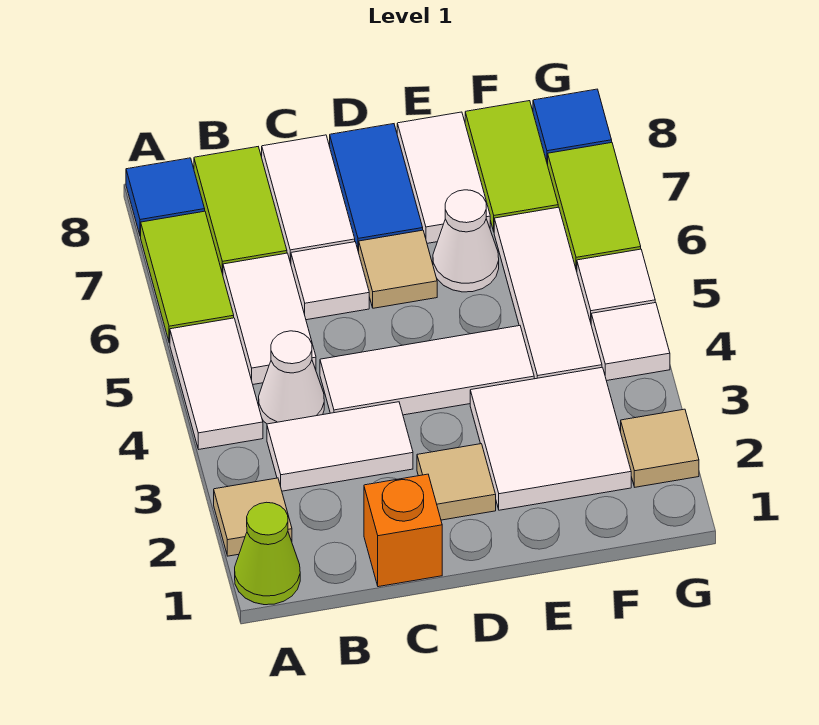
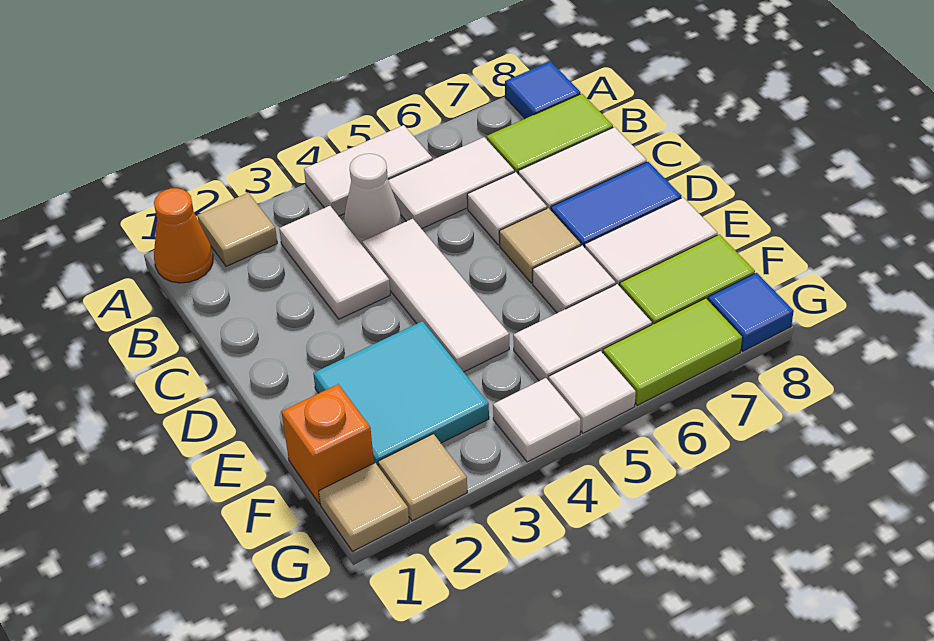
lime cone A1 level 1 -> orange cone A1 level 1
lime tile A6:A7 level 1 -> none
orange brick C1 level 1 -> orange brick F1 level 1
tan tile D2 level 1 -> tan tile G1 level 1
white tile E2:F3 level 1 -> cyan tile E2:F3 level 1
white cone E6 level 1 -> white tile E6 level 1
white tile F4:F6 level 1 -> white tile F5:F6 level 1

